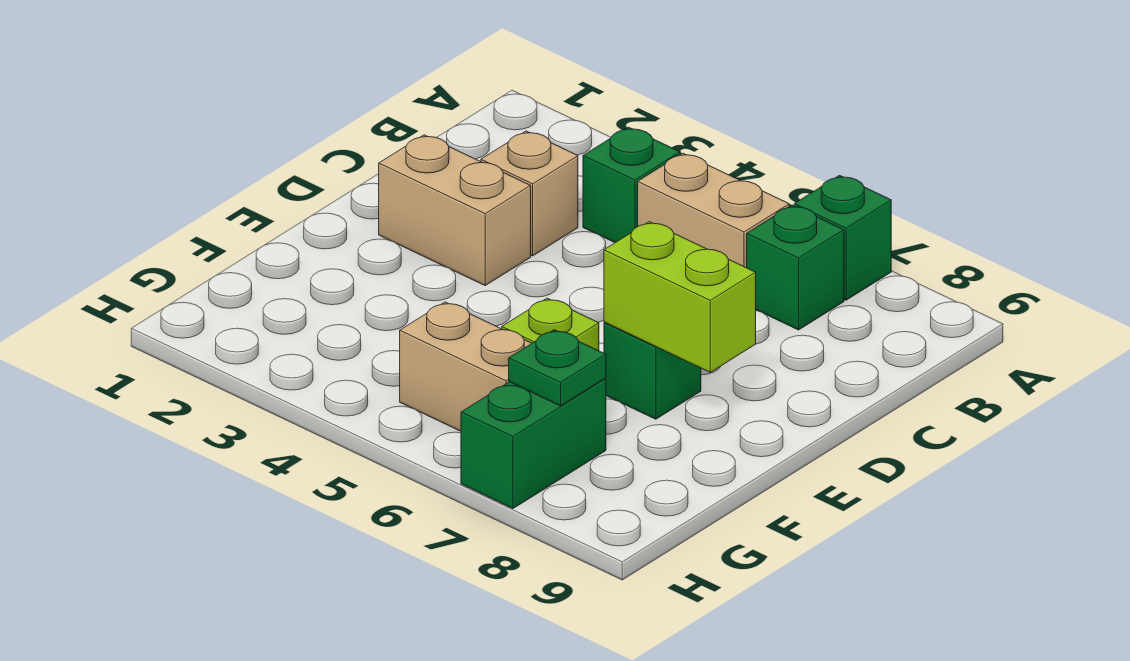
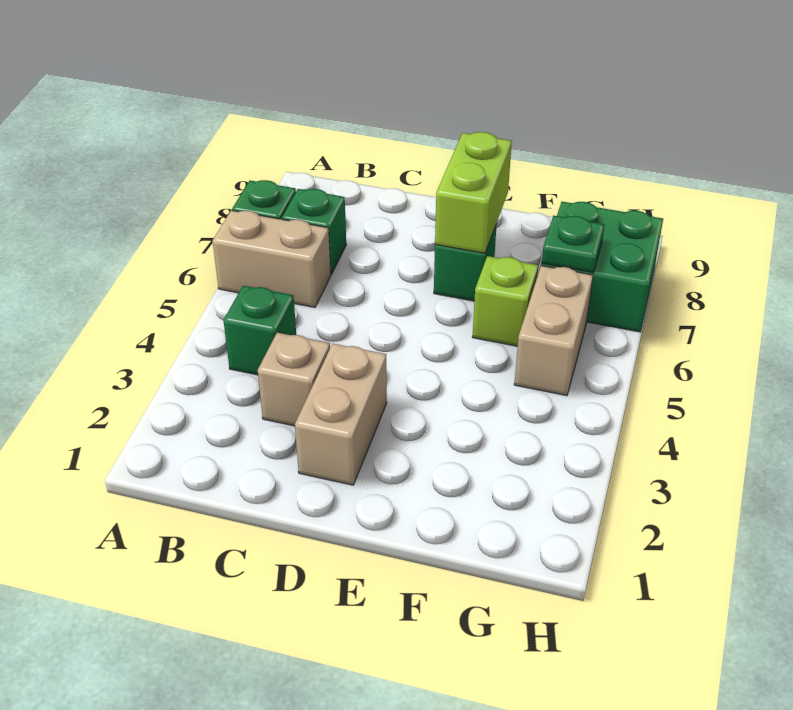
tan brick B5:B6 level 1 -> tan brick A6:B6 level 1
green brick G7:H7 level 1 -> green brick G7:H8 level 1

